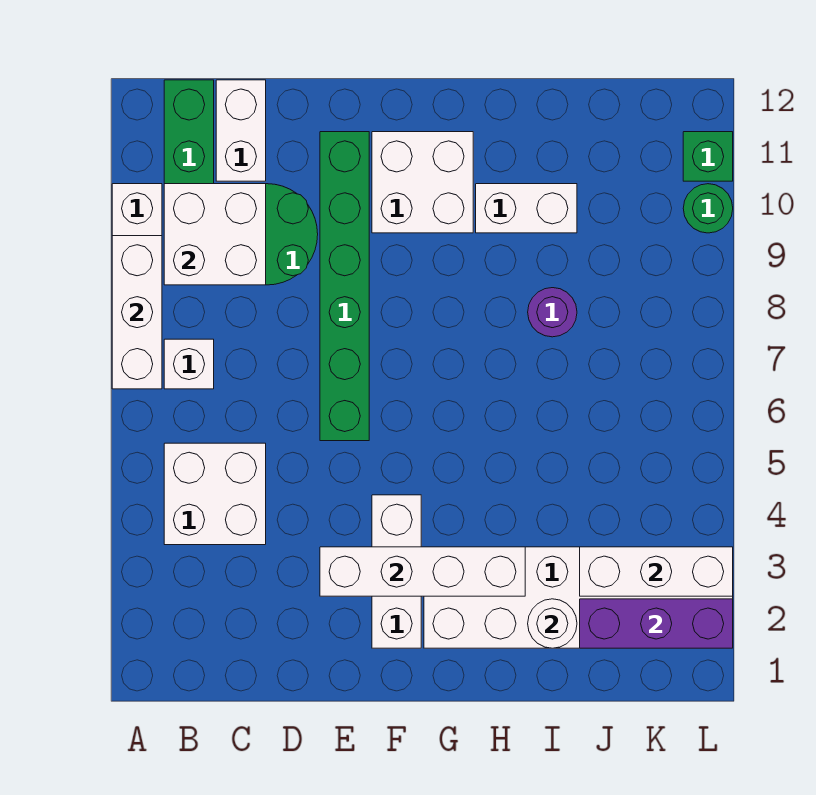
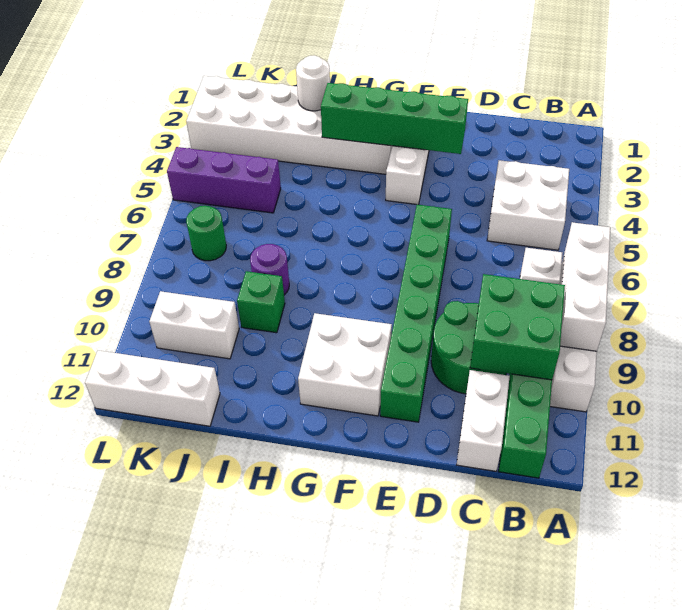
white brick B9:C10 level 2 -> green brick B9:C10 level 2
white brick E3:H3 level 2 -> green brick E3:H3 level 2
white brick H10:I10 level 1 -> white brick J10:K10 level 1
purple brick J2:L2 level 2 -> purple brick J5:L5 level 1
white brick J3:L3 level 2 -> white brick J12:L12 level 1
green round brick L10 level 1 -> green round brick K7 level 1
green brick L11 level 1 -> green brick I9 level 1

